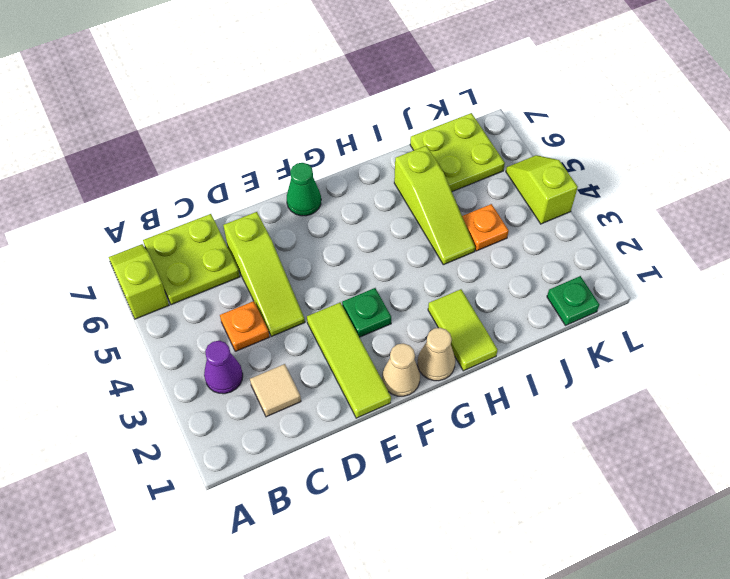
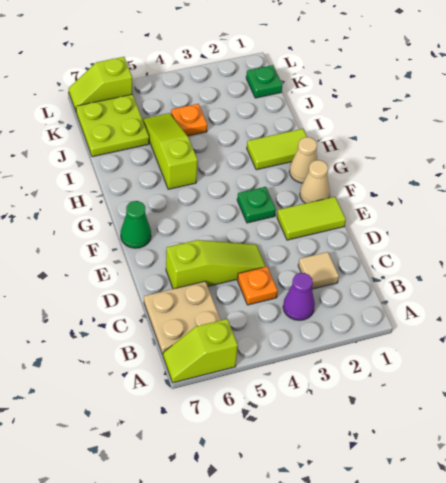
lime plate B6:C7 level 1 -> tan plate B6:C7 level 1
lime tile E1:E3 level 1 -> lime tile E1:E2 level 1
lime slope I4:I6 level 1 top 6 -> lime slope H5:J5 level 1 top H
lime slope L4:L5 level 1 top 4 -> lime slope L6:L7 level 1 top 6

